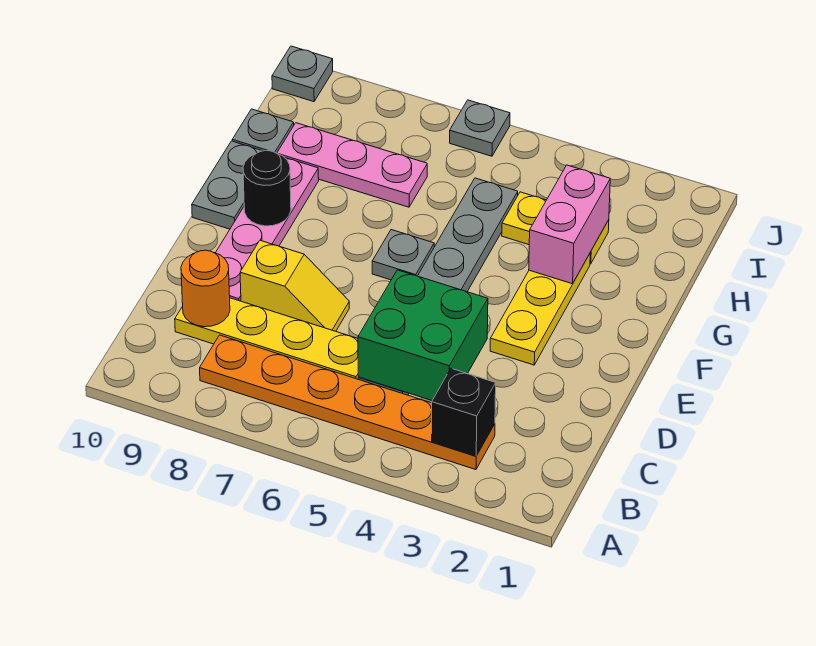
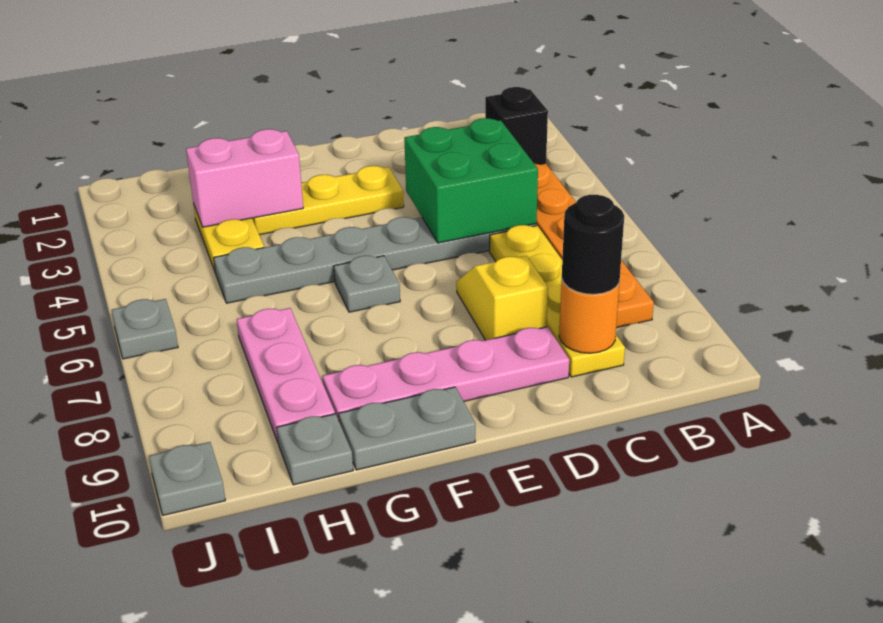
black round brick F9 level 2 -> black round brick C9 level 3

